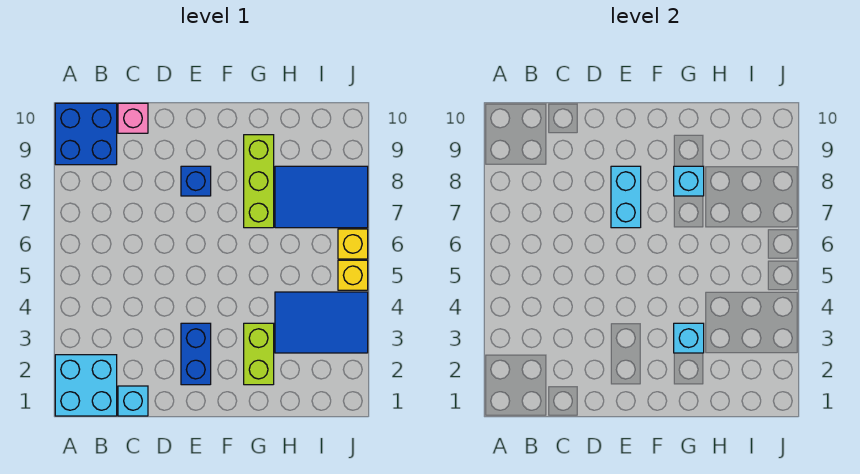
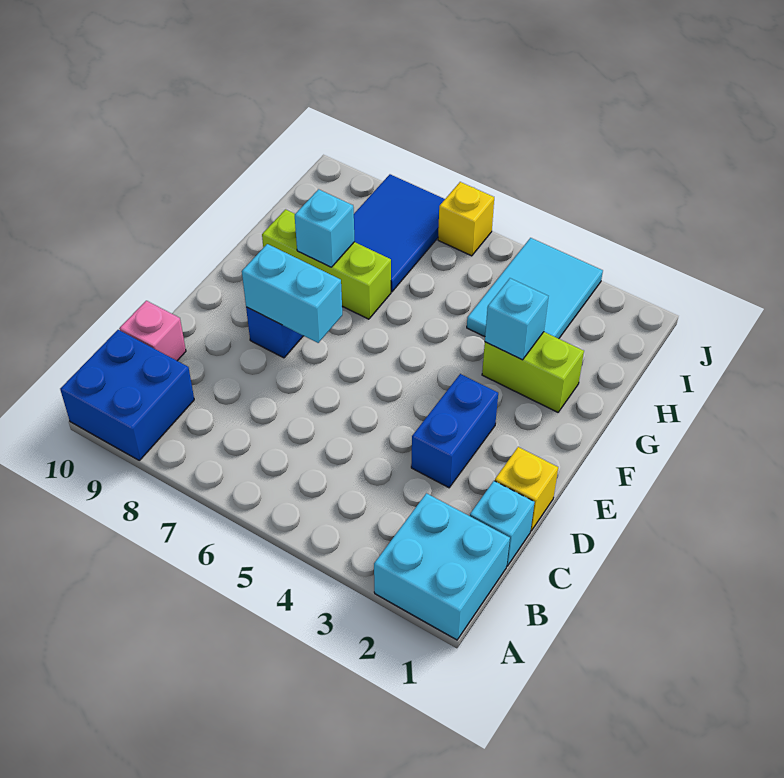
blue brick E2:E3 level 1 -> blue brick D3:E3 level 1
blue tile H3:J4 level 1 -> cyan tile H3:J4 level 1
yellow brick J5 level 1 -> yellow brick D1 level 1

